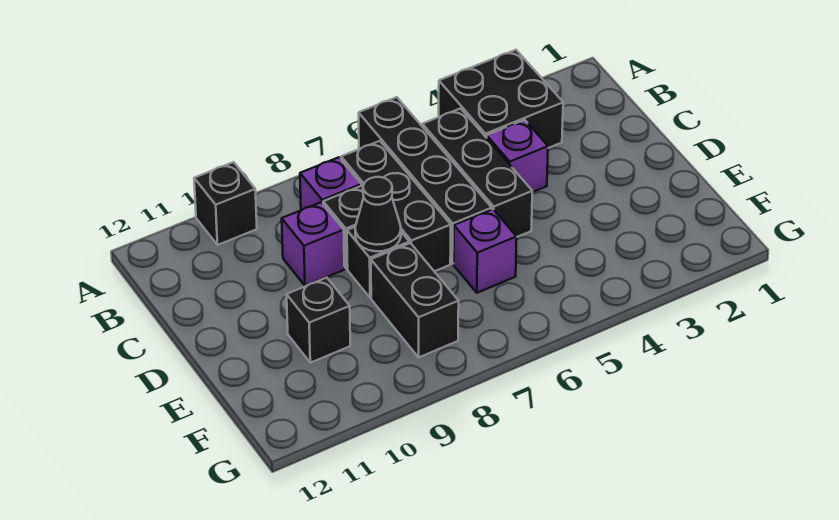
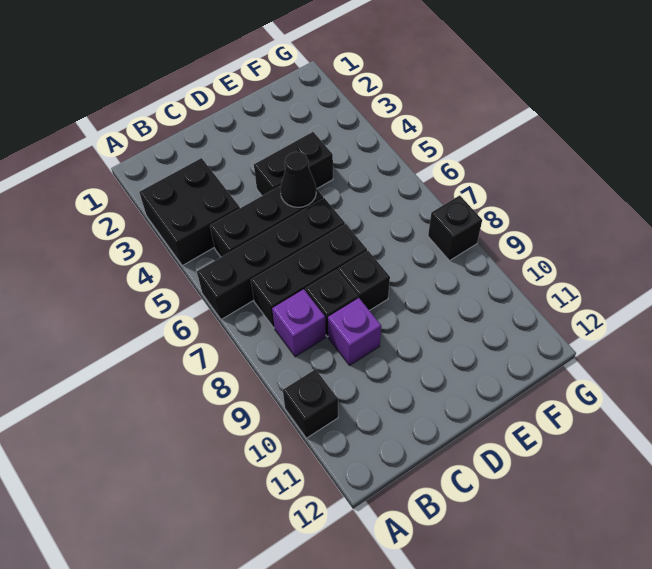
purple brick C4 level 1 -> none
black cone D8 level 2 -> black cone D5 level 2
purple brick E6 level 1 -> none
black brick E8:F8 level 1 -> black brick D4:E4 level 1
black brick E10 level 1 -> black brick G8 level 1

